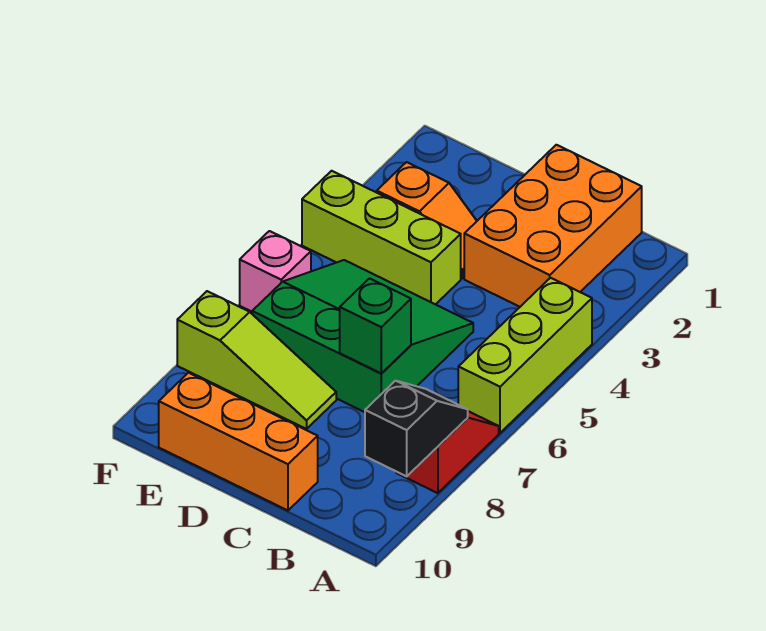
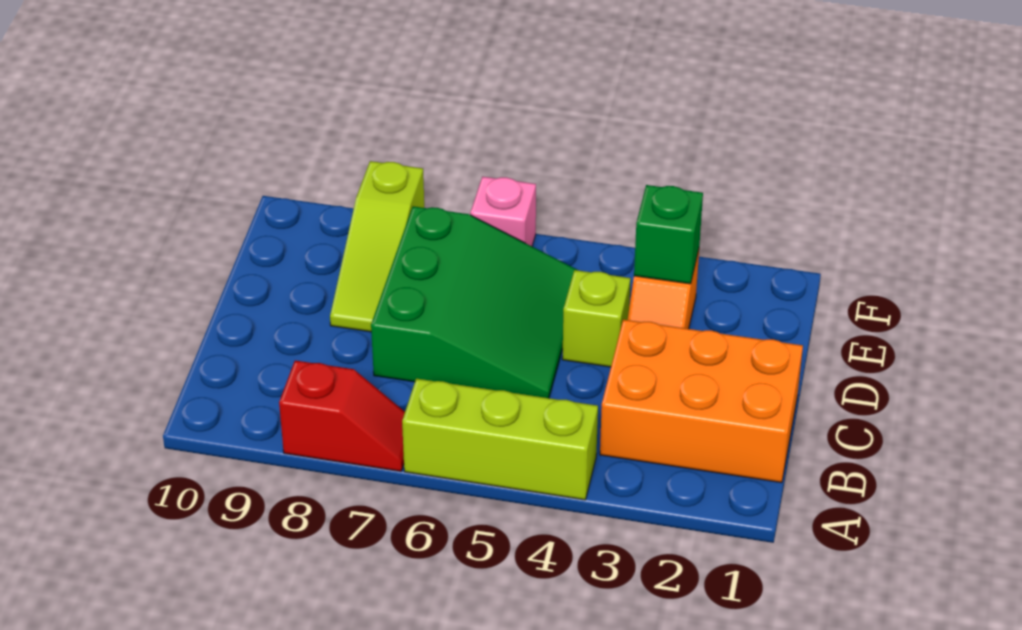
black slope A8:A9 level 2 top 9 -> none
green brick C7 level 2 -> green brick E3 level 2
orange brick C10:E10 level 1 -> none
lime brick D4:F4 level 1 -> lime brick D4 level 1

